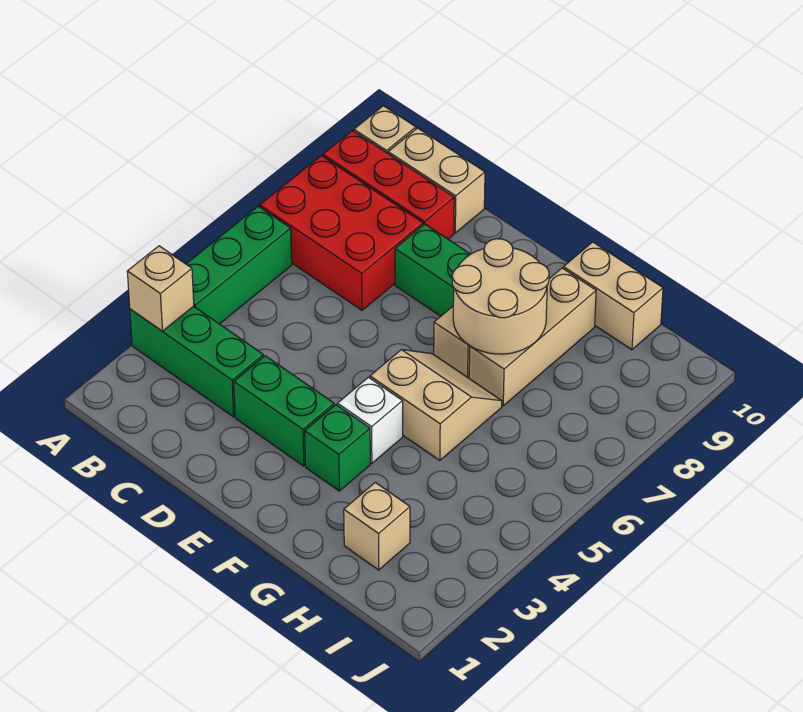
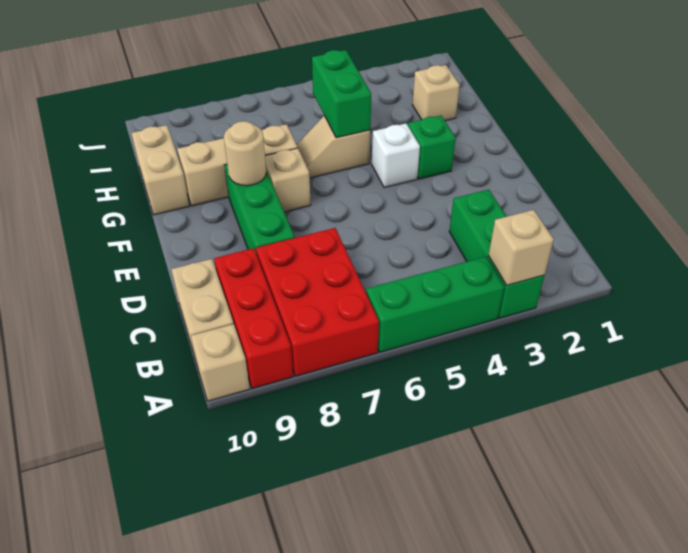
green brick D3:E3 level 1 -> green brick G5:H5 level 2
tan slope F5:G6 level 1 top 5 -> tan slope G5:G6 level 1 top 5
tan round brick F7:G8 level 2 -> tan round brick F8 level 2

